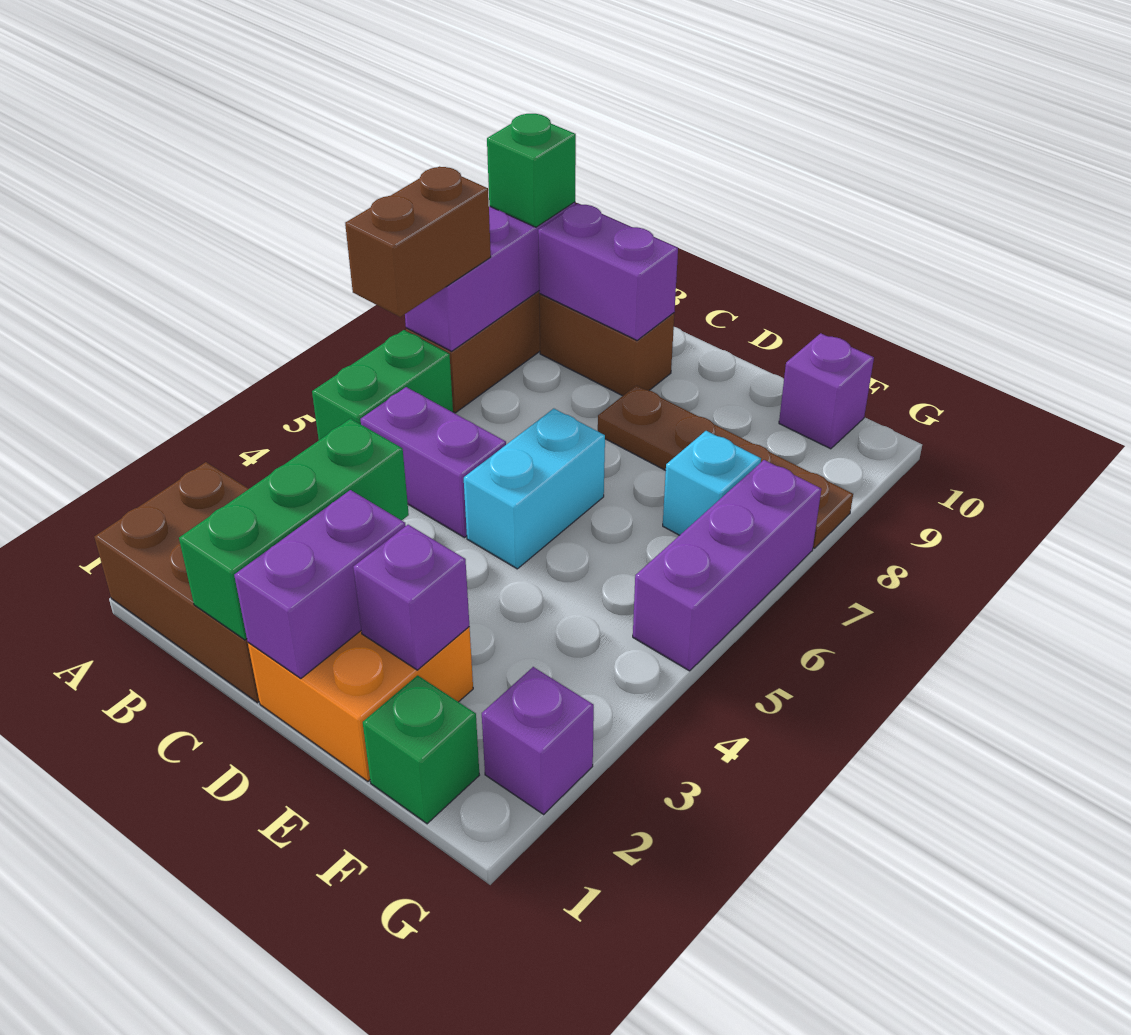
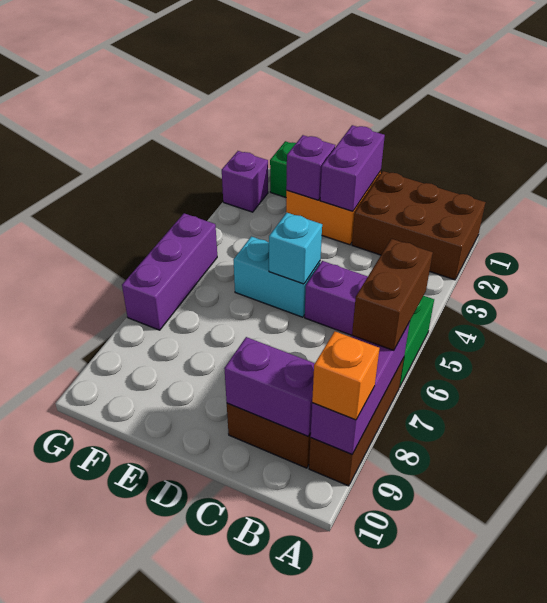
green brick A9 level 3 -> orange brick A9 level 3
green brick C1:C3 level 2 -> none
cyan brick D5:D6 level 1 -> cyan brick D5:E5 level 1
brown plate D8:G8 level 1 -> none
cyan brick F7 level 1 -> cyan brick D5 level 2
purple brick F10 level 1 -> none

